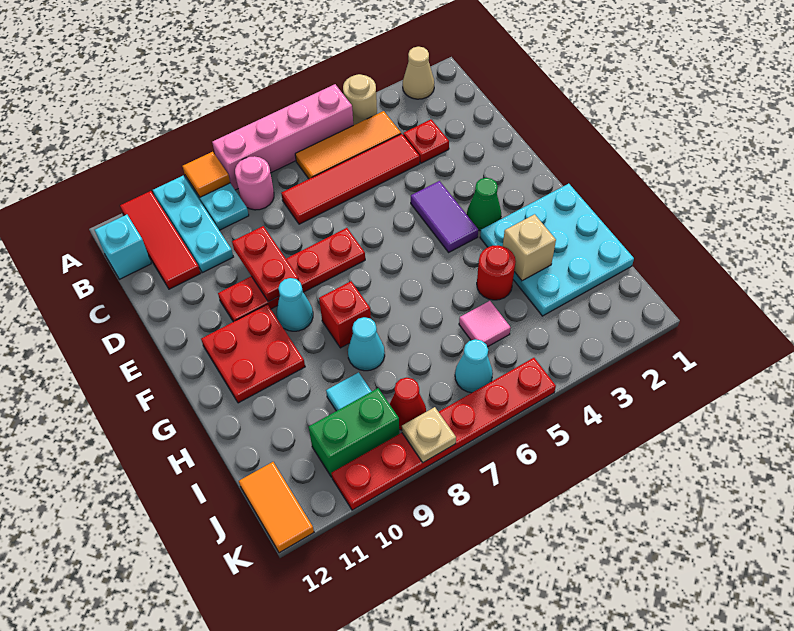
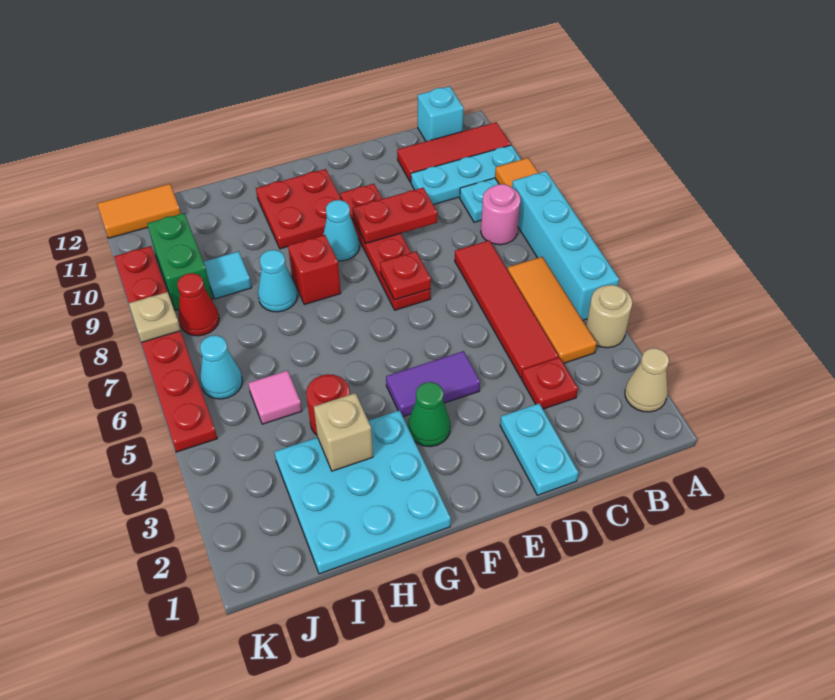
pink brick A5:A8 level 1 -> cyan brick A5:A8 level 1
none -> cyan plate D1:D2 level 1
none -> red plate E7 level 2

